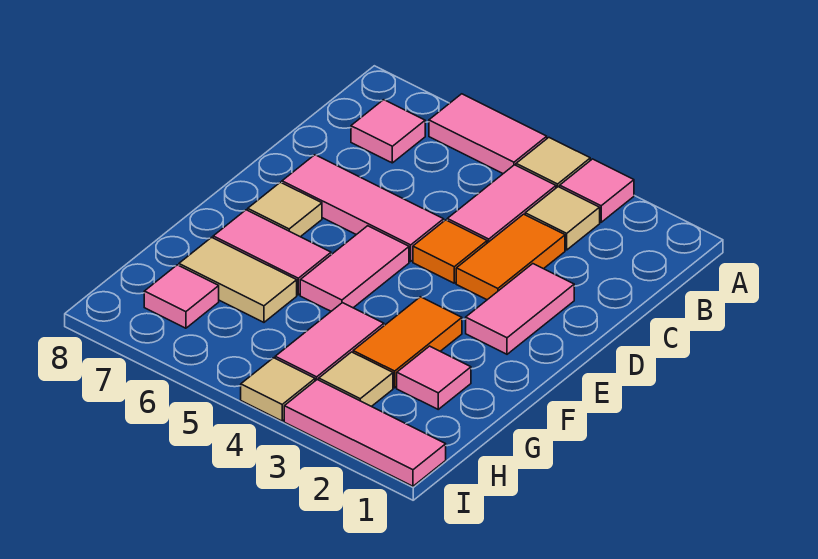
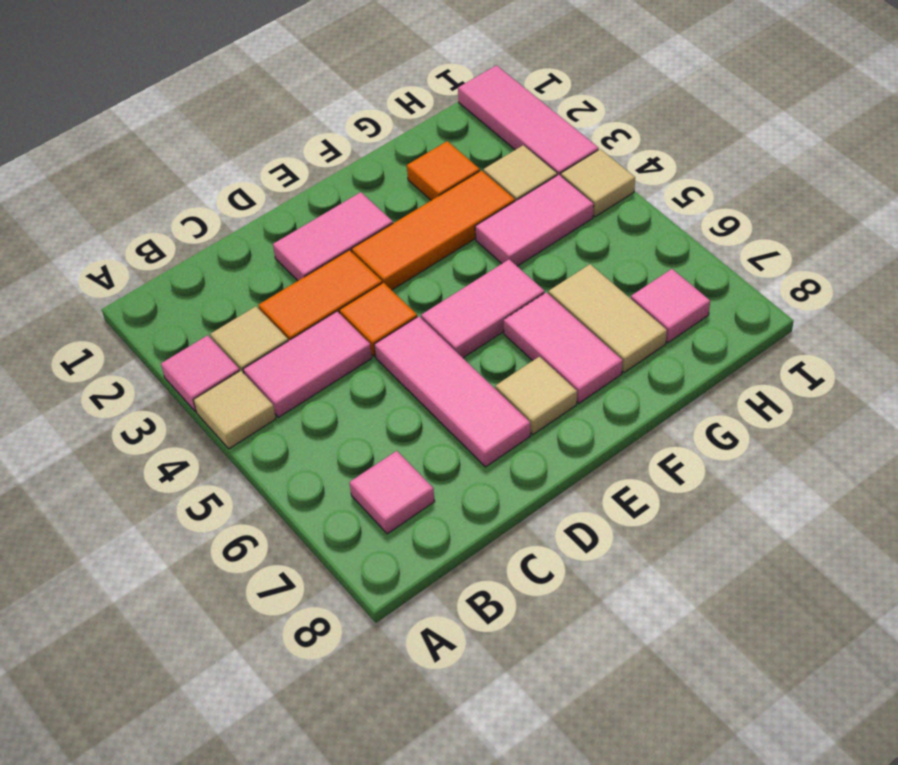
pink tile A5:A6 level 1 -> none
orange tile F3:G3 level 1 -> orange tile E3:G3 level 1
pink tile G2 level 1 -> orange tile G2 level 1

